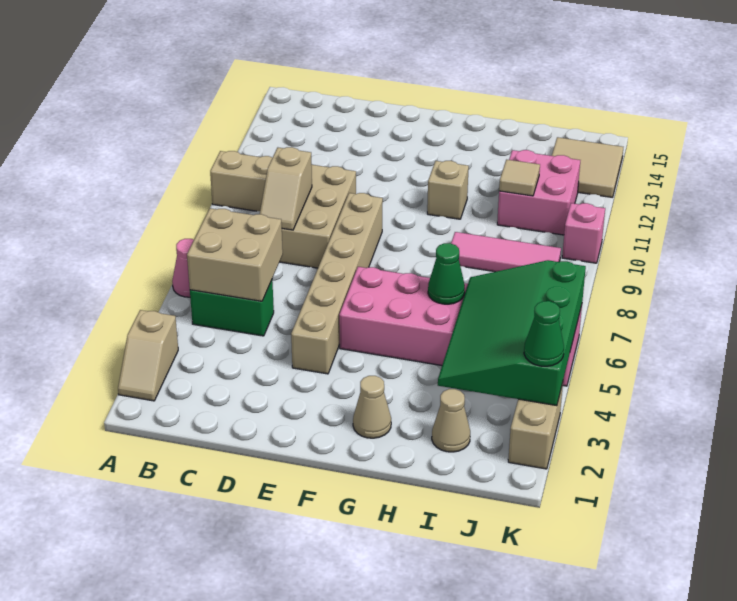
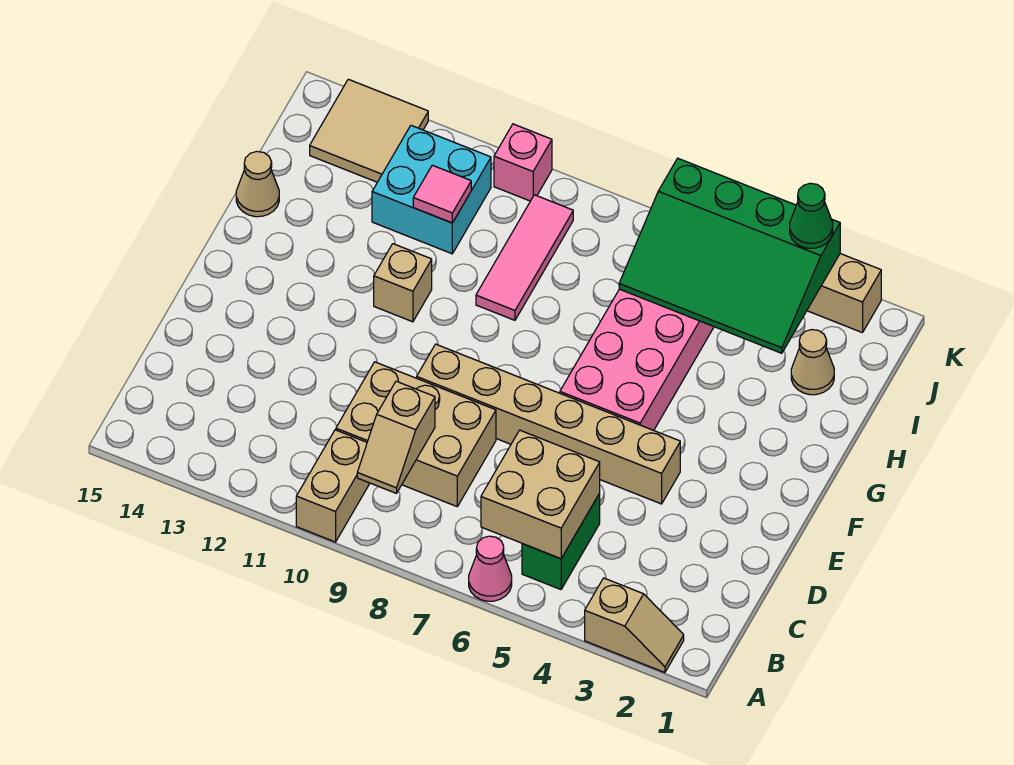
tan slope C8:C9 level 2 top 9 -> tan slope B9:C9 level 2 top C
tan cone G2 level 1 -> tan cone H15 level 1
green cone H6 level 2 -> none
pink brick I11:J12 level 1 -> cyan brick I11:J12 level 1
tan tile I11 level 2 -> pink tile I11 level 2

